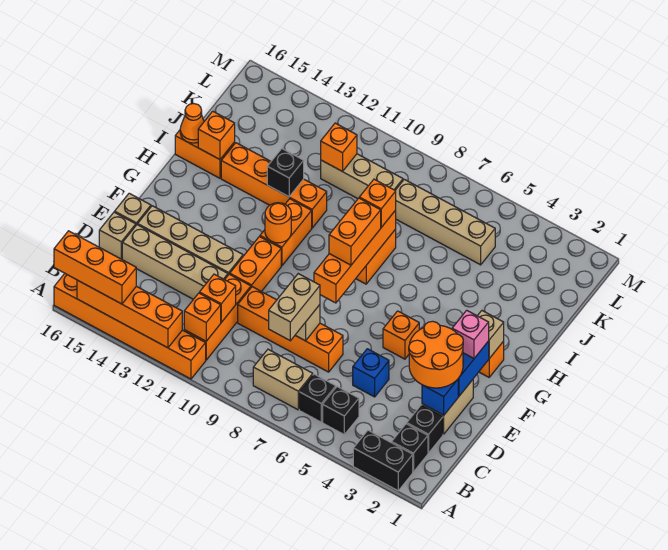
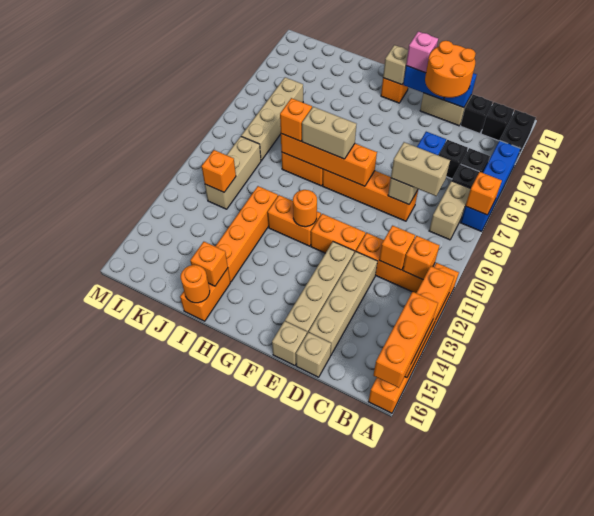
none -> blue brick A4:A7 level 1
orange brick D7:D10 level 1 -> orange brick D8:G8 level 1
orange brick F5 level 1 -> orange brick A7 level 2
orange brick G8:H8 level 3 -> tan brick G8:H8 level 3
black brick I12 level 2 -> black brick C5 level 1
orange cone I16 level 2 -> orange round brick I16 level 2

